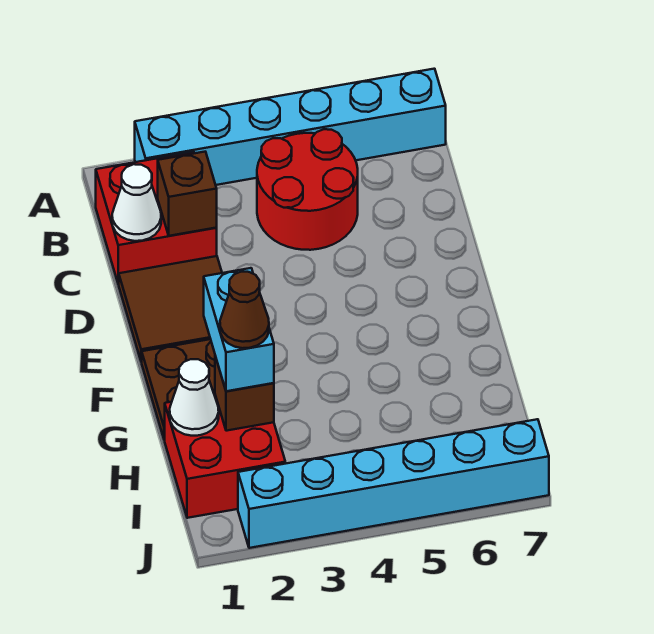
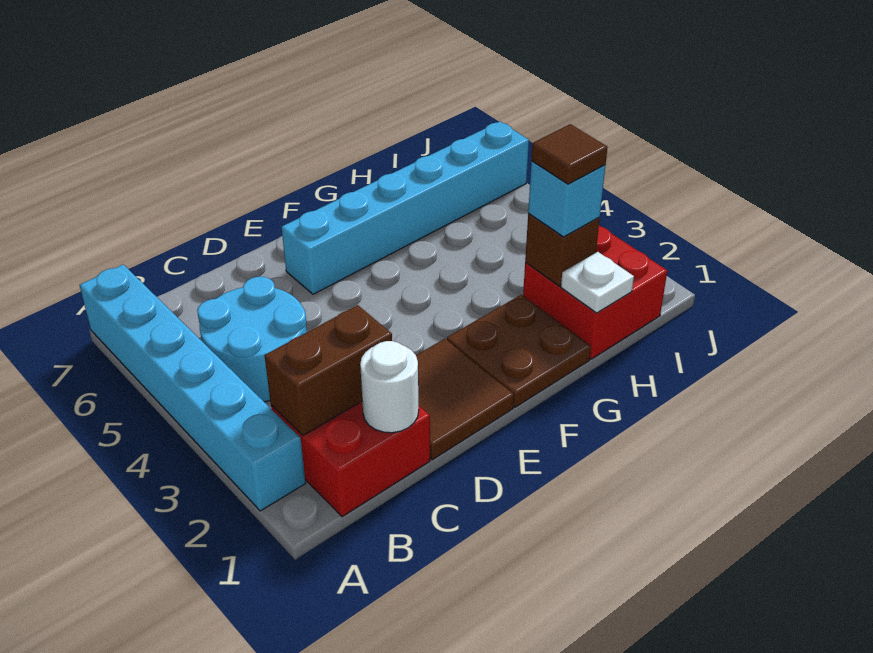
red round brick B4:C5 level 1 -> cyan round brick B4:C5 level 1
white cone C1 level 2 -> white round brick C1 level 2
brown brick C2 level 2 -> brown brick B2:C2 level 2
cyan brick G2:H2 level 3 -> cyan brick H2 level 3
white cone H1 level 2 -> white plate H1 level 2
brown cone H2 level 4 -> brown tile H2 level 4
cyan brick J2:J7 level 1 -> cyan brick E6:J6 level 1

